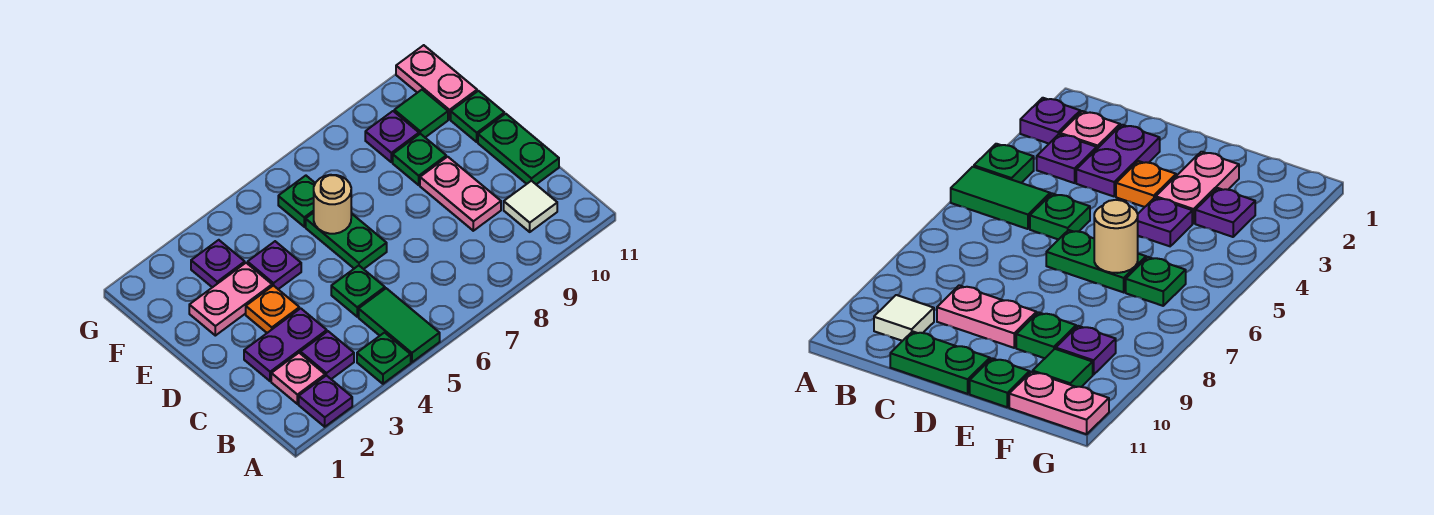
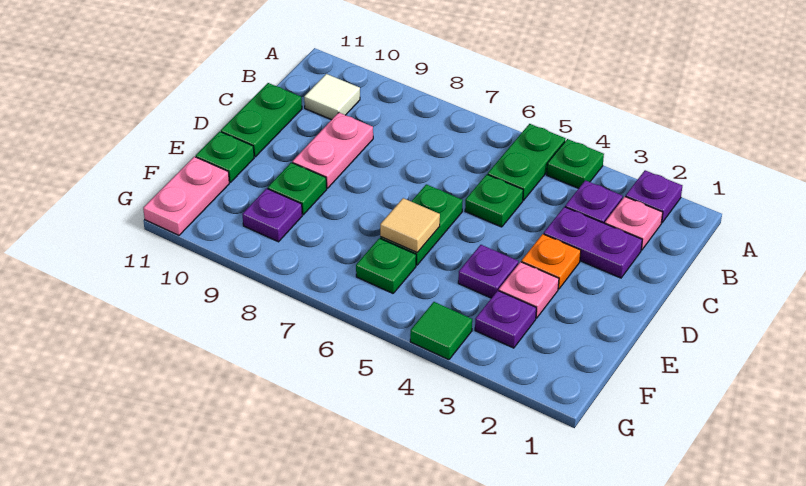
green tile A5:B5 level 1 -> green plate A5:B5 level 1
pink plate E2:E3 level 1 -> pink plate E3 level 1
tan round brick E6 level 2 -> tan tile E6 level 2
green tile F10 level 1 -> green tile G4 level 1

